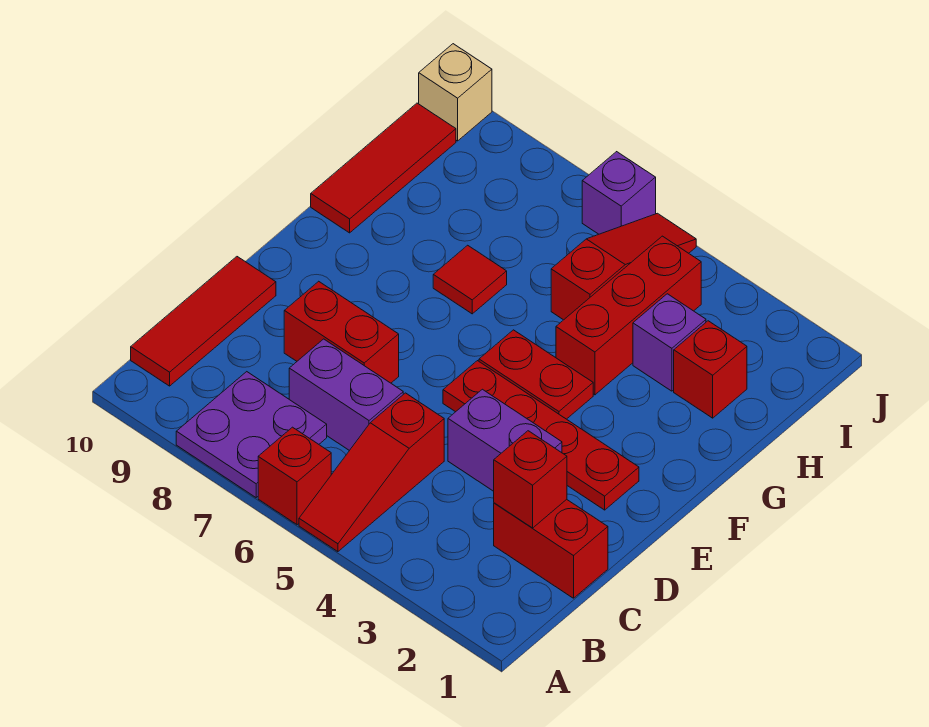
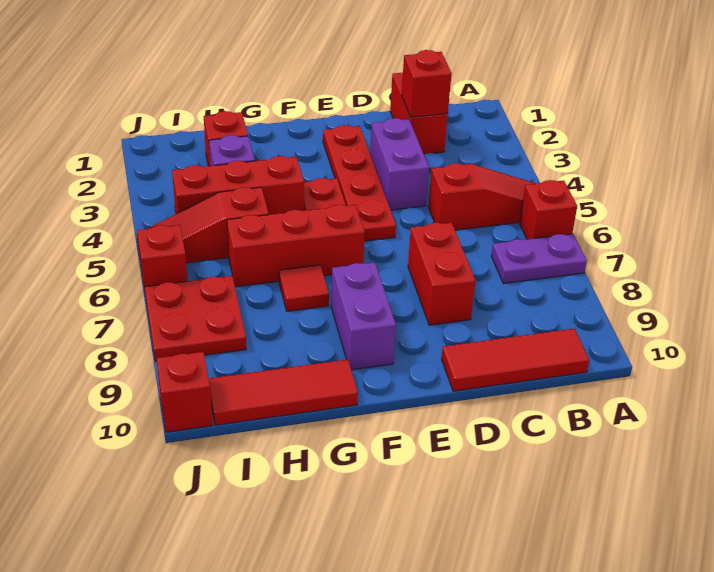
purple plate A7:B8 level 1 -> purple plate A7:B7 level 1
purple brick C6:C7 level 1 -> purple brick F8:F9 level 1
none -> red brick F6:H6 level 1
none -> red plate I7:J8 level 1
purple brick J6 level 1 -> red brick J6 level 1
tan brick J10 level 1 -> red brick J10 level 1

